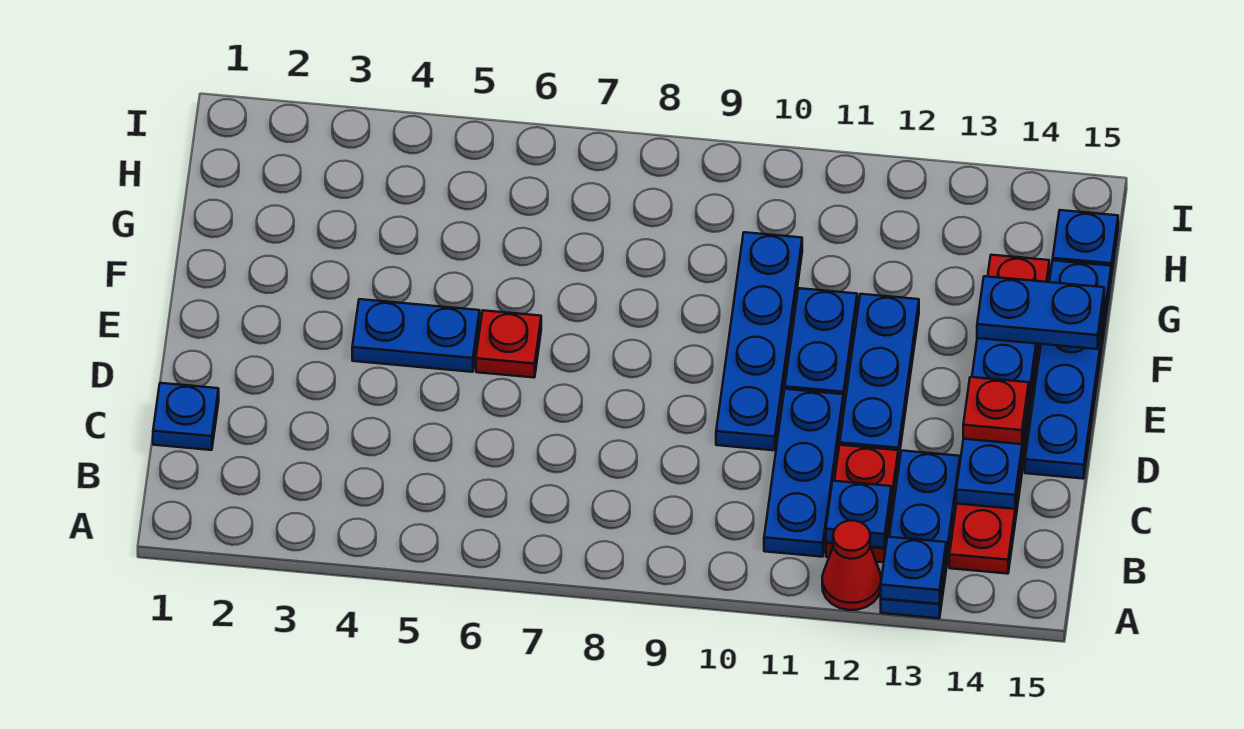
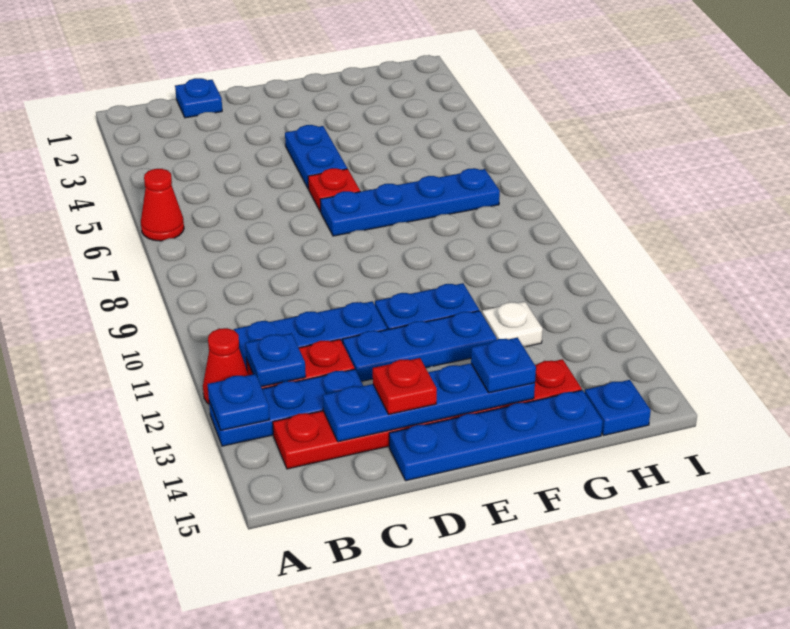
none -> red cone A6 level 1
blue plate D10:G10 level 1 -> blue plate E7:H7 level 1
blue plate F14:F15 level 3 -> blue plate F14 level 3
none -> white plate G12 level 1

